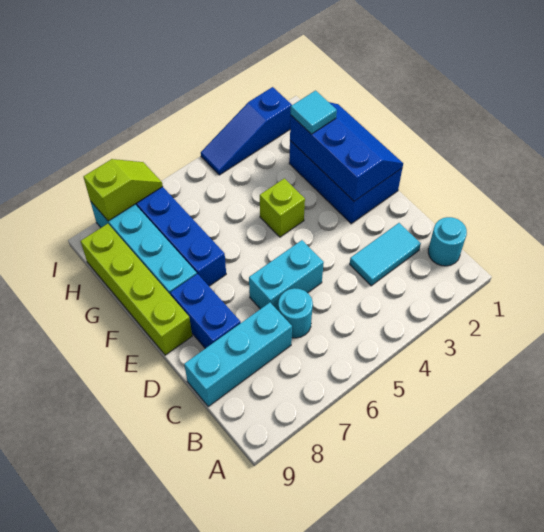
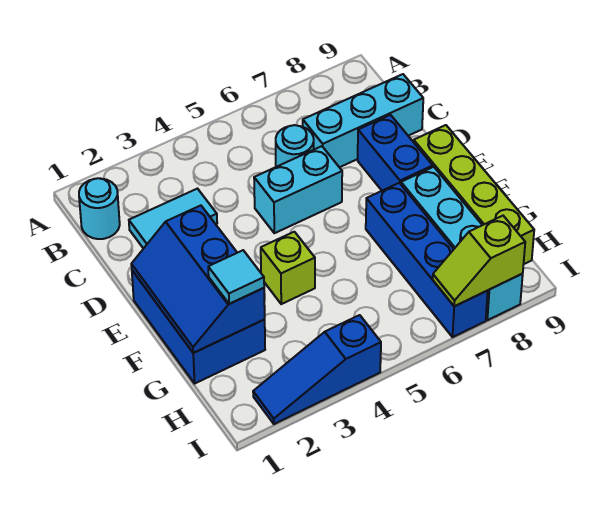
blue slope I2:I4 level 1 top 2 -> blue slope I2:I4 level 1 top 4

